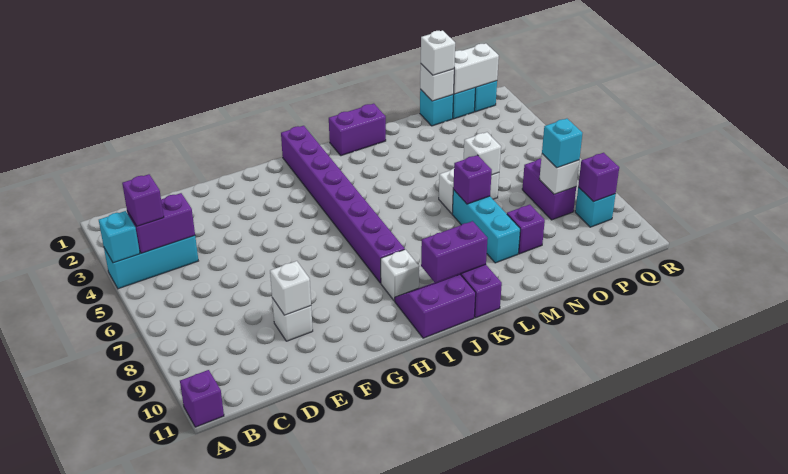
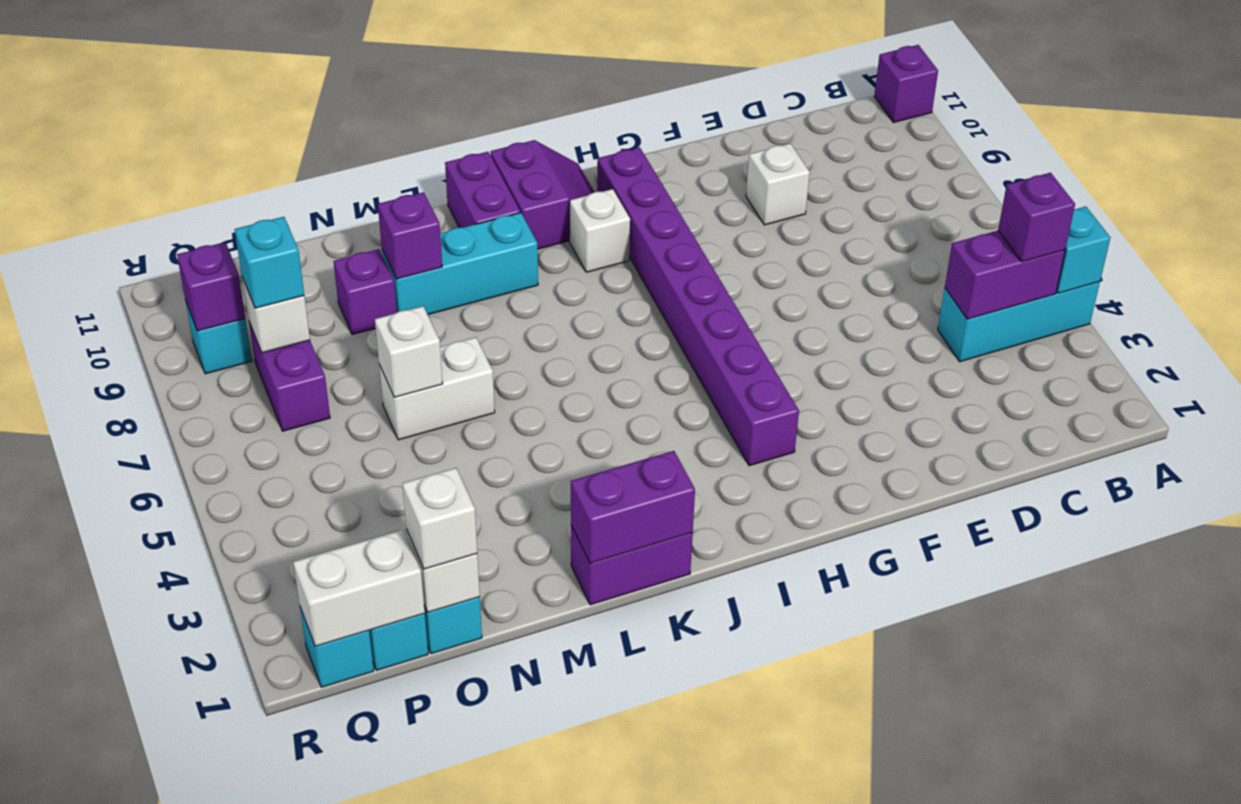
white brick E9 level 2 -> none
purple brick I1:I8 level 1 -> purple brick H3:H10 level 1
purple slope I10:J11 level 1 top 11 -> purple slope I10:J11 level 1 top J
purple brick J10:K10 level 2 -> purple brick K1:L1 level 2
cyan brick M7:M9 level 1 -> cyan brick K9:M9 level 1
purple brick M7 level 2 -> purple brick M9 level 2

